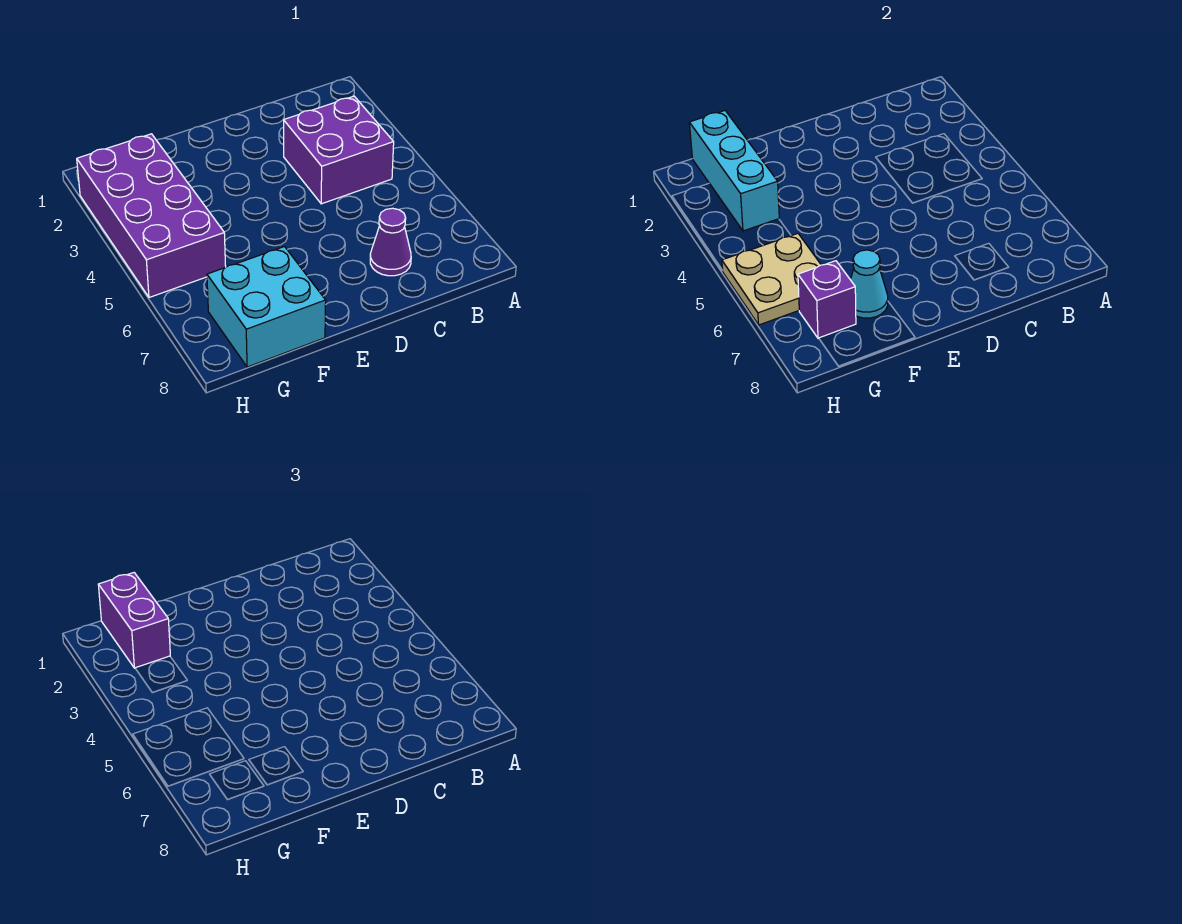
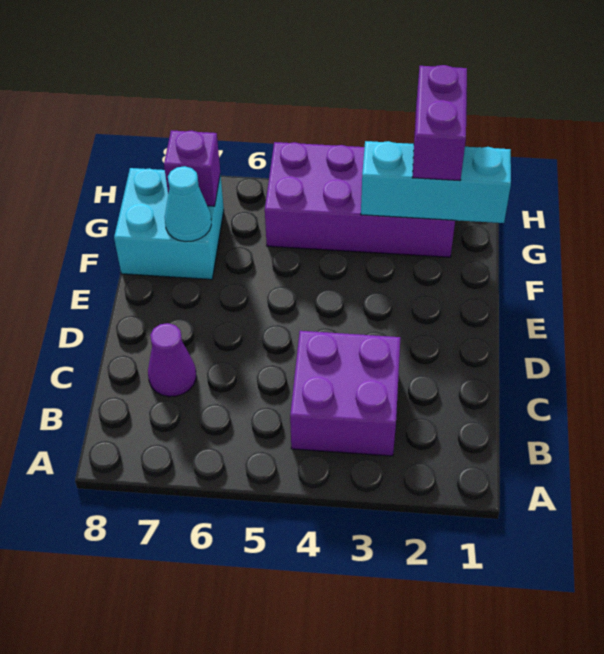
purple brick G1:G2 level 3 -> purple brick G2:H2 level 3
tan plate G5:H6 level 2 -> none

